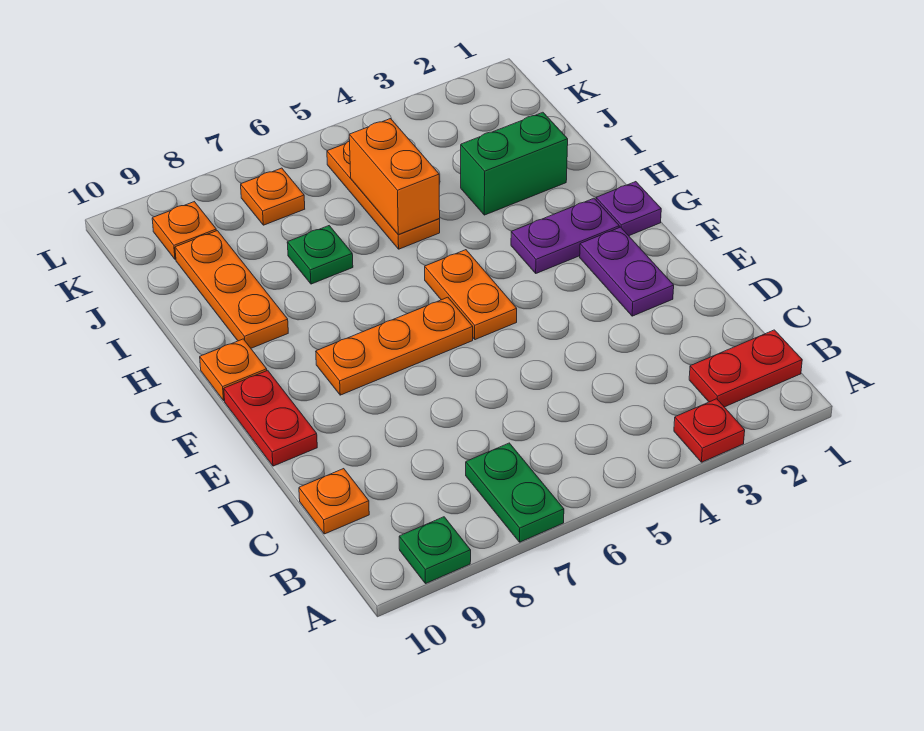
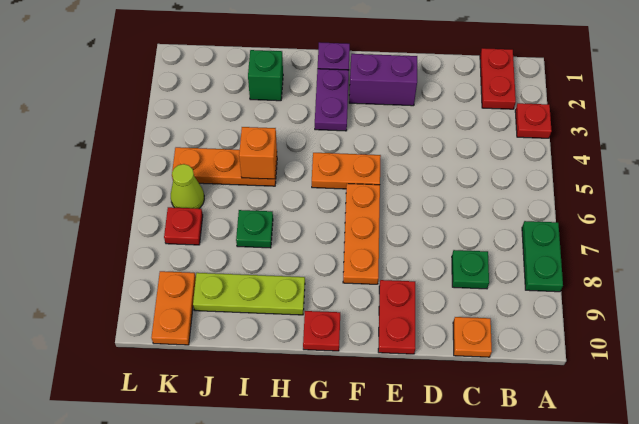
green plate A7:B7 level 1 -> green plate A7:A8 level 1
green plate A9 level 1 -> green plate C8 level 1
purple plate E2:F2 level 1 -> purple brick E2:F2 level 1
red plate E10:F10 level 1 -> red plate E9:E10 level 1
orange plate G10 level 1 -> red plate G10 level 1
orange plate H9:J9 level 1 -> lime plate H9:J9 level 1
green brick I2:I3 level 1 -> green brick I2 level 1
orange brick I5:J5 level 2 -> orange brick I5 level 2
none -> lime cone K6 level 1
orange plate K7 level 1 -> red plate K7 level 1
orange plate K9 level 1 -> orange plate K9:K10 level 1

